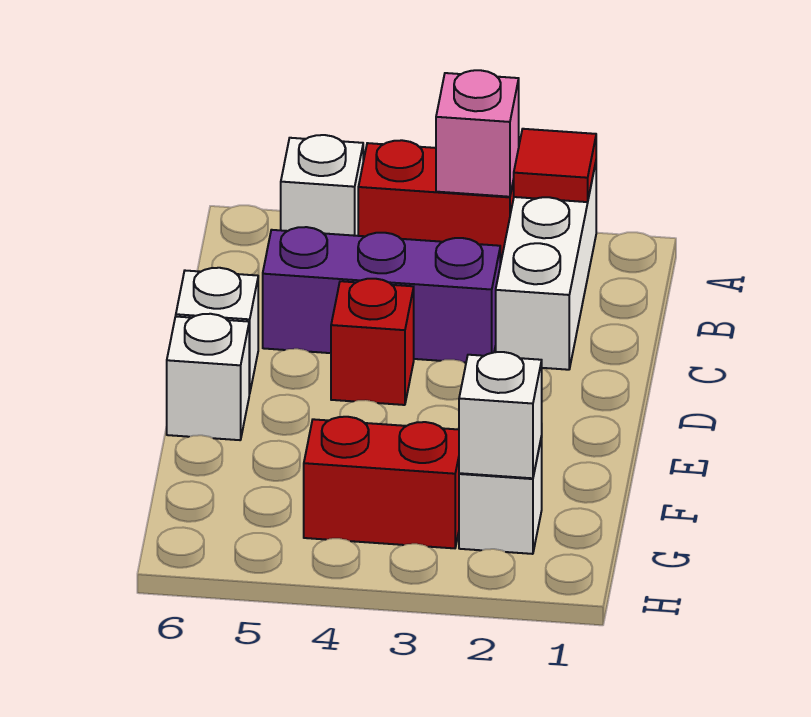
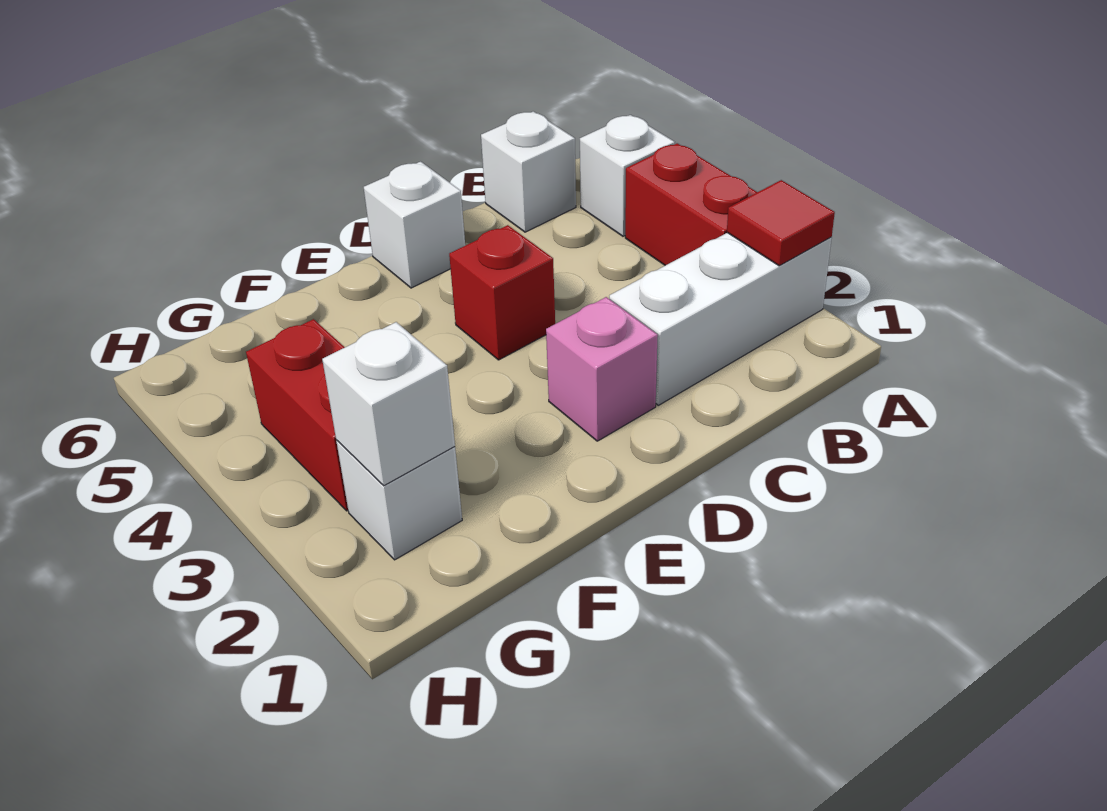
pink brick A3 level 2 -> pink brick D2 level 1
purple brick C3:C5 level 1 -> none
white brick E6 level 1 -> white brick B6 level 1

